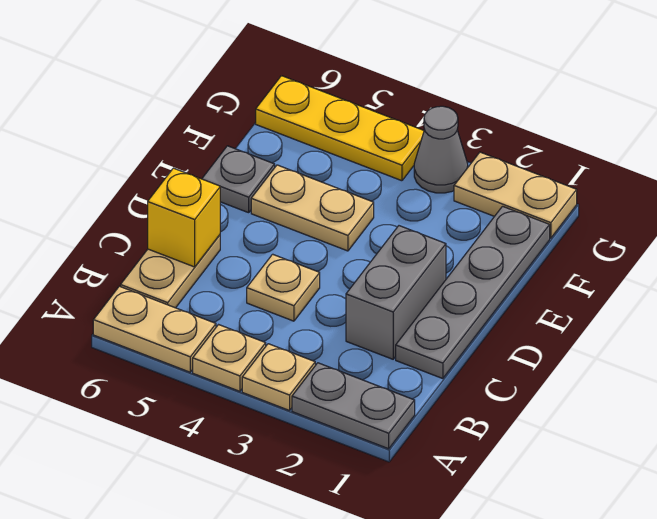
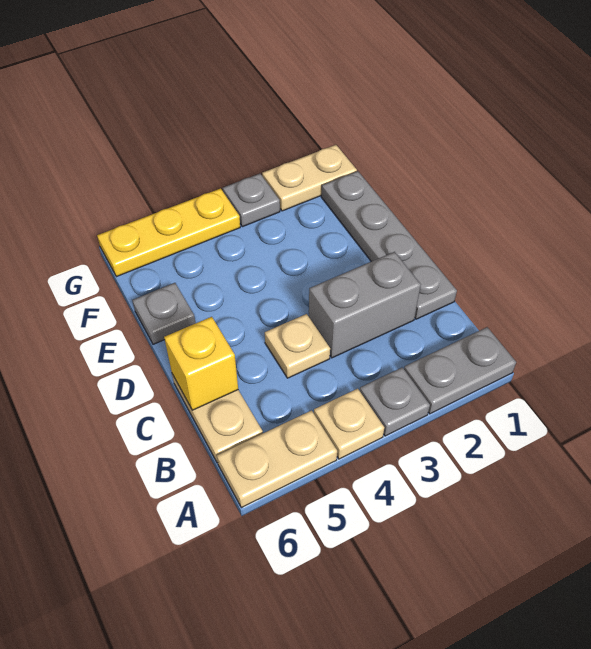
tan plate A3 level 1 -> grey plate A3 level 1
grey brick C2:D2 level 1 -> grey brick C2:C3 level 1
tan plate E4:E5 level 1 -> none
grey cone G3 level 1 -> grey plate G3 level 1

